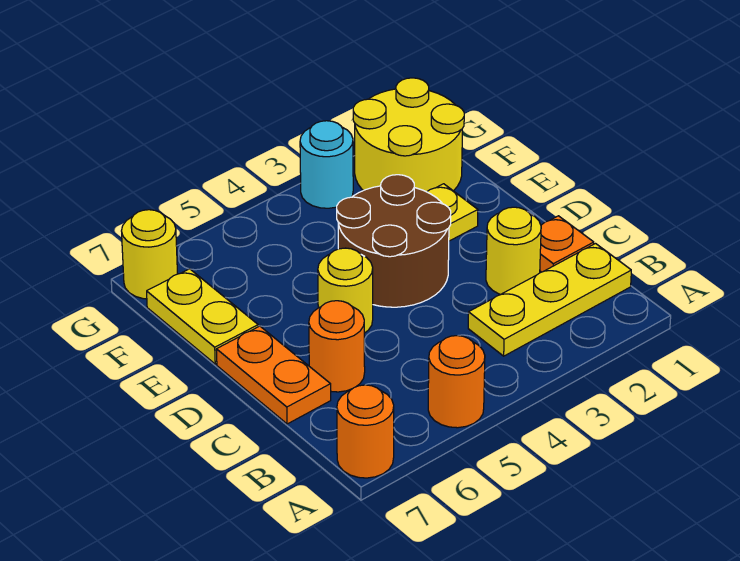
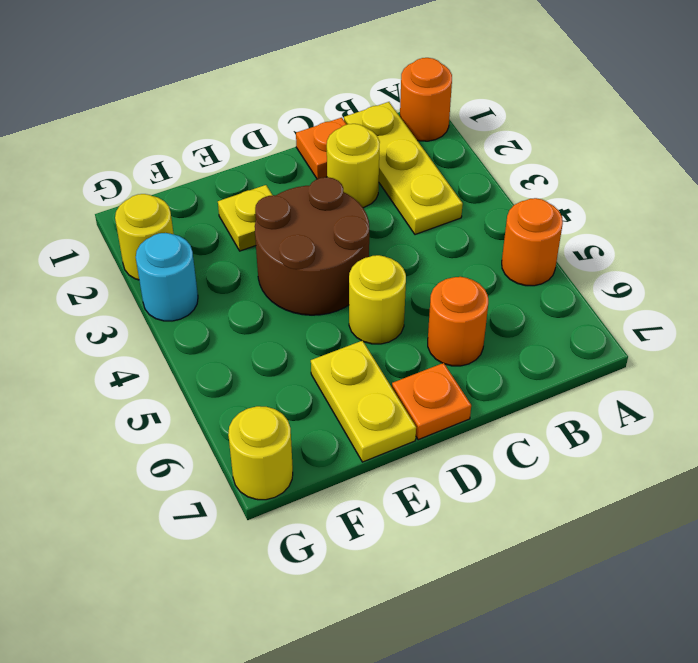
orange round brick A7 level 1 -> orange round brick A1 level 1
orange plate C7:D7 level 1 -> orange plate D7 level 1
yellow plate E7:F7 level 1 -> yellow plate E6:E7 level 1
yellow round brick F1:G2 level 1 -> yellow round brick G2 level 1

